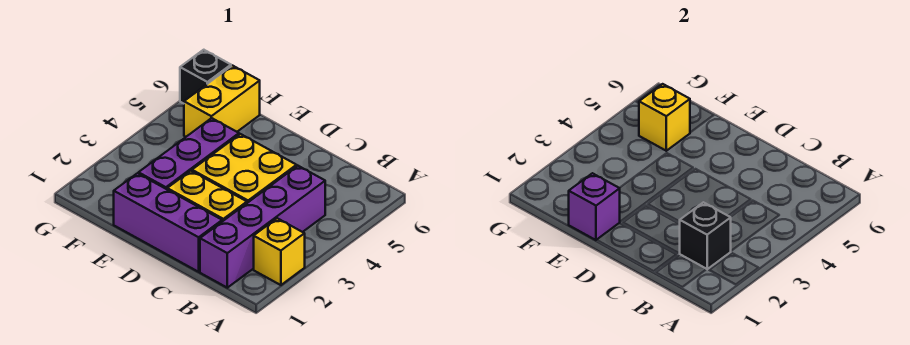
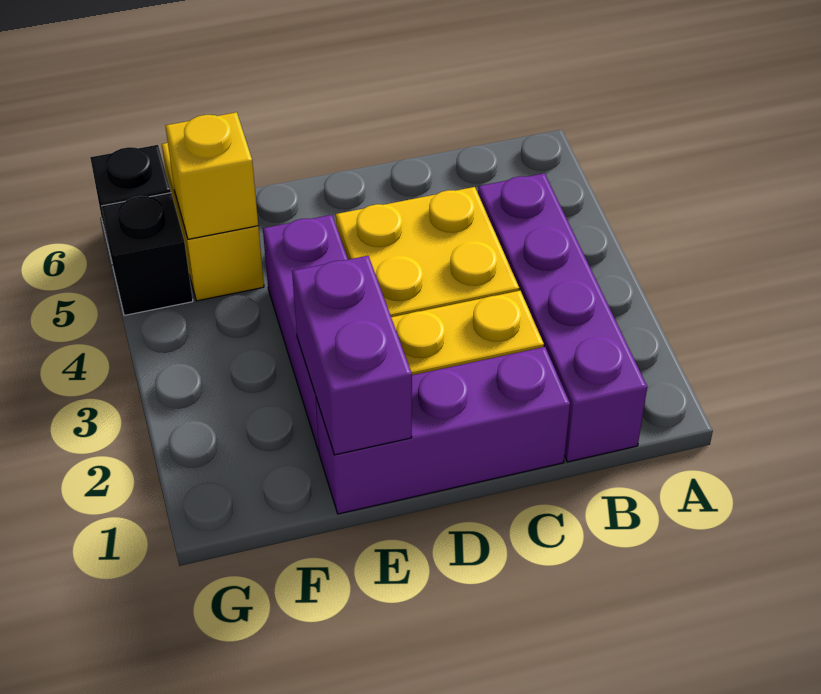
yellow brick A2 level 1 -> none
black brick B2 level 2 -> black brick G5 level 1
purple brick E1 level 2 -> purple brick E1:E2 level 2

